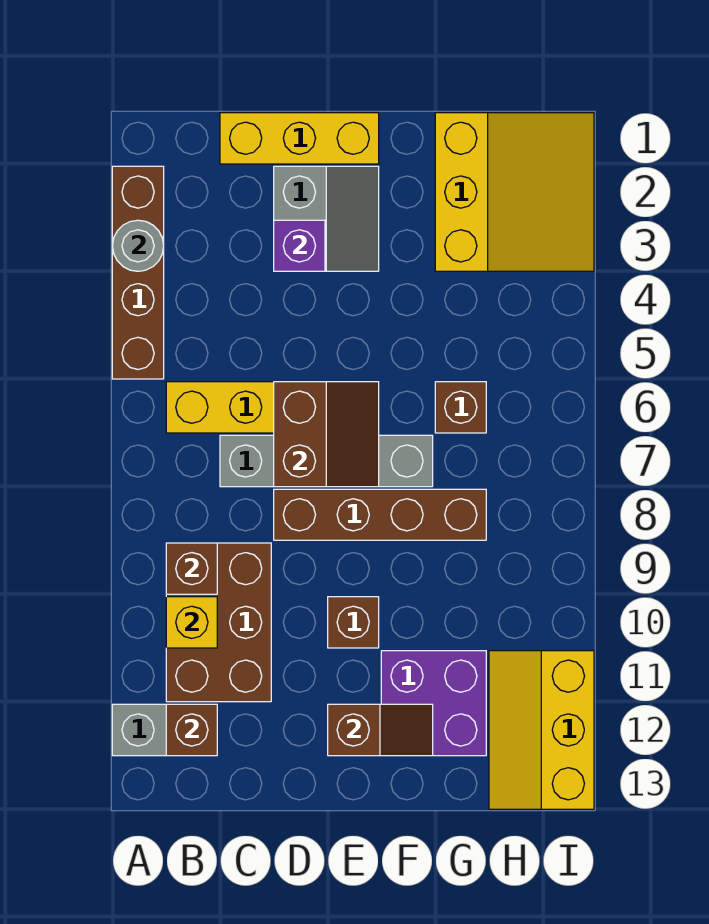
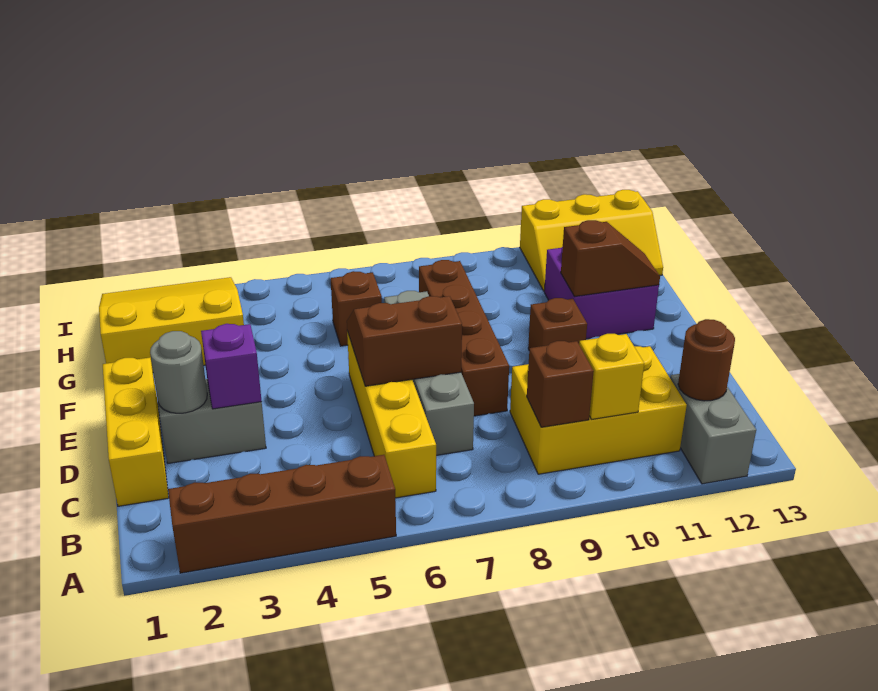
grey round brick A3 level 2 -> grey round brick D2 level 2
brown brick B9:C11 level 1 -> yellow brick B9:C11 level 1
brown brick B12 level 2 -> brown round brick B12 level 2
brown slope E12:F12 level 2 top E -> brown slope F11:F12 level 2 top 11

